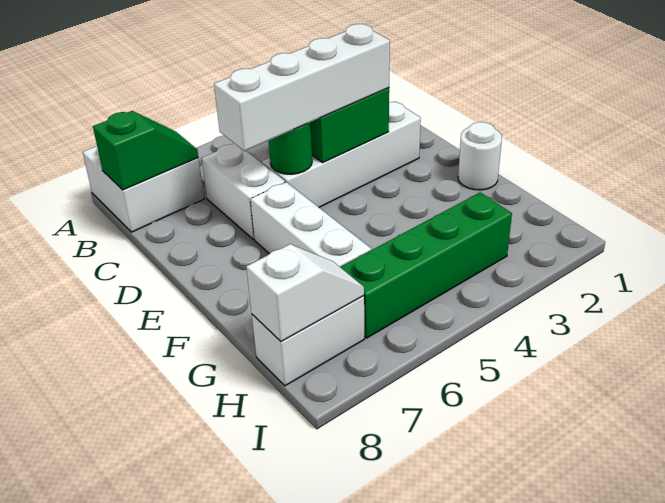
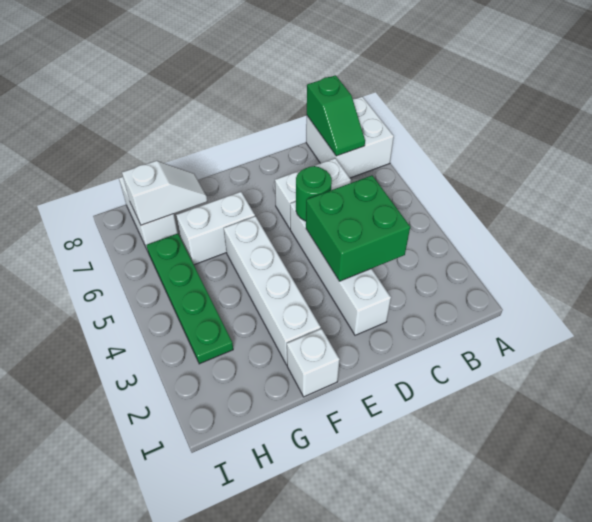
white brick D3:D6 level 3 -> white brick F2:F5 level 1
white brick E6:G6 level 1 -> white brick F6:G6 level 1
white round brick F1 level 1 -> white brick F1 level 1
green brick H3:H6 level 1 -> green plate H3:H6 level 1
white slope H7:H8 level 2 top 8 -> white slope G7:H7 level 2 top H

